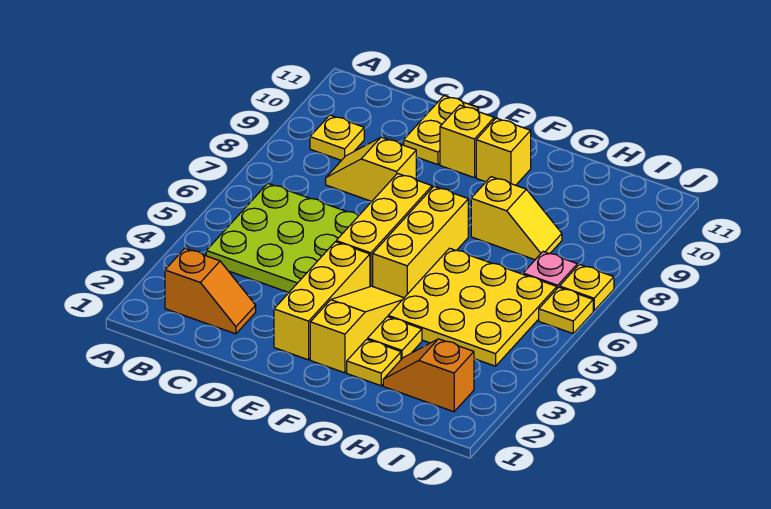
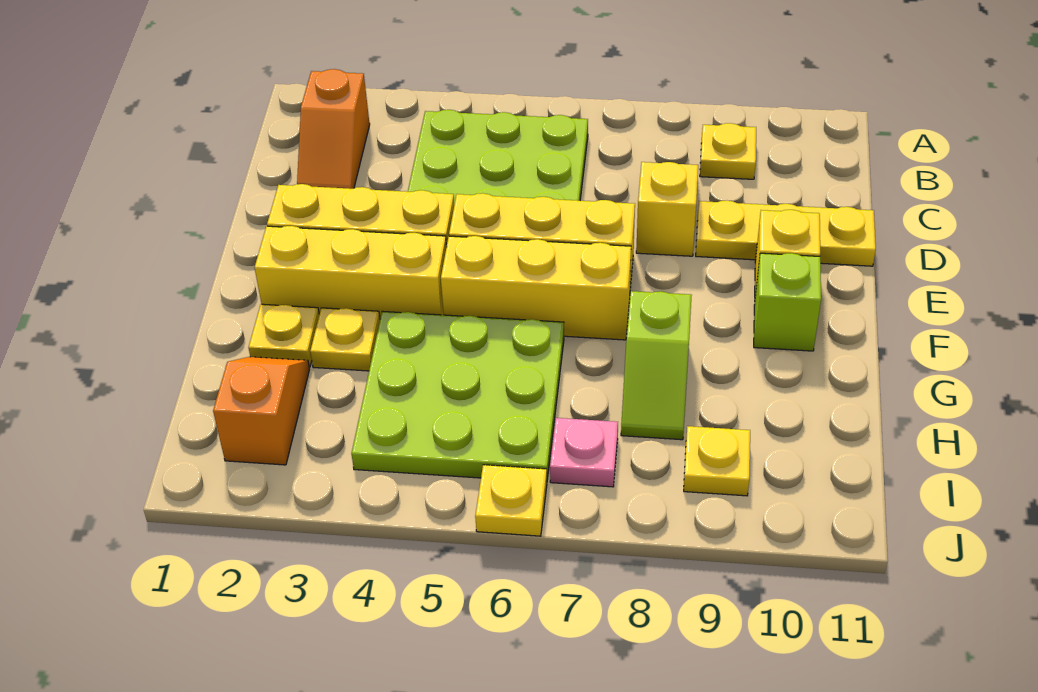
yellow plate D10:D11 level 1 -> yellow plate D9:D11 level 1
yellow slope F2:F4 level 1 top 2 -> yellow brick F2:F4 level 1
yellow brick F10 level 1 -> lime brick F10 level 1
yellow plate G4:I6 level 1 -> lime plate G4:I6 level 1
yellow slope G8:H8 level 1 top G -> lime slope G8:H8 level 1 top G
yellow plate J7 level 1 -> yellow plate I9 level 1

